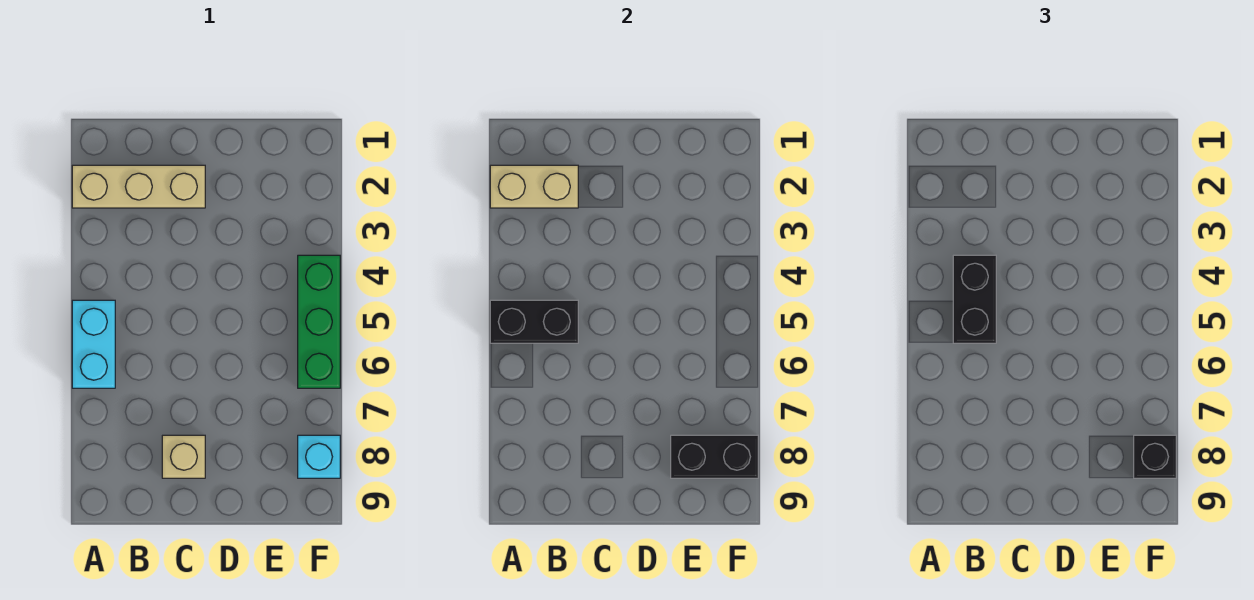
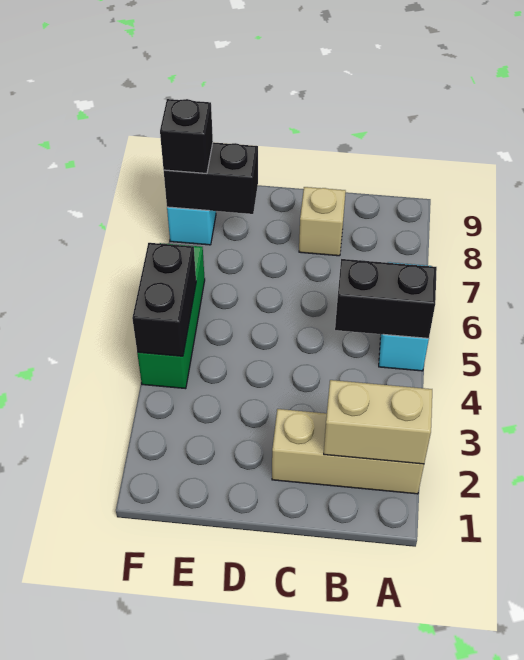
black brick B4:B5 level 3 -> black brick F4:F5 level 2

